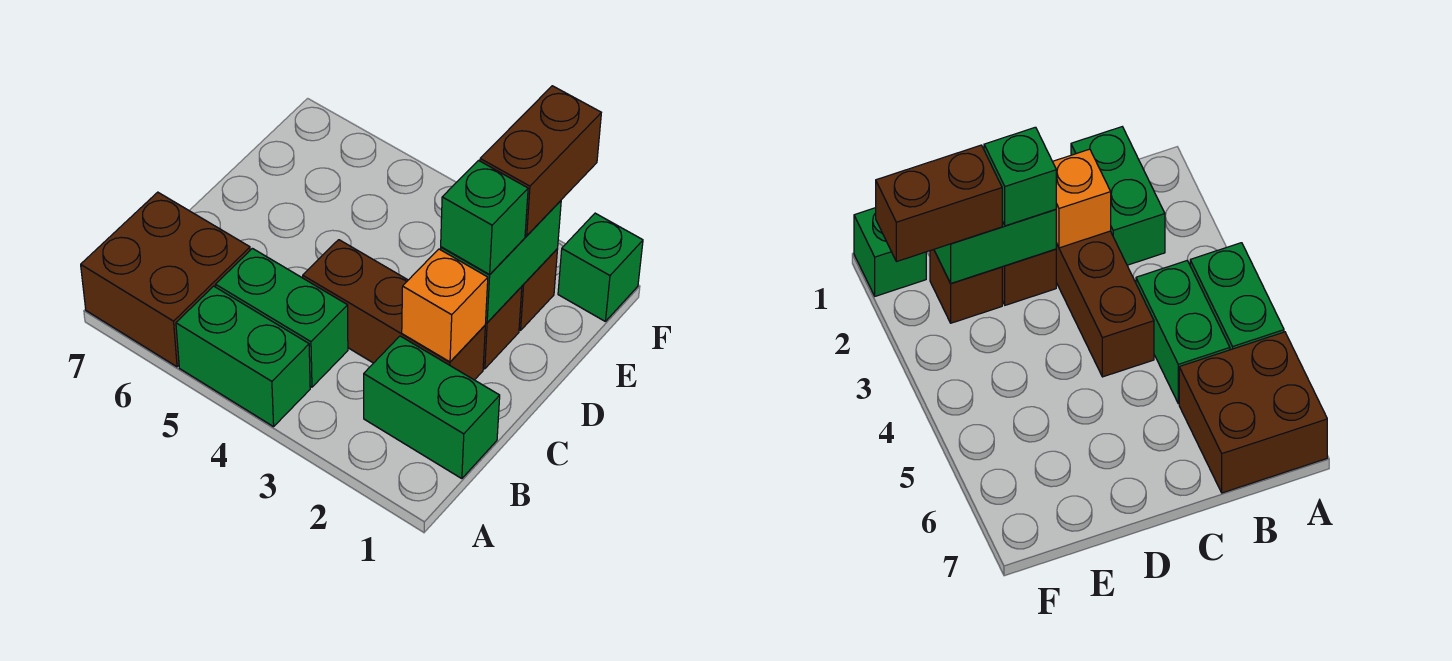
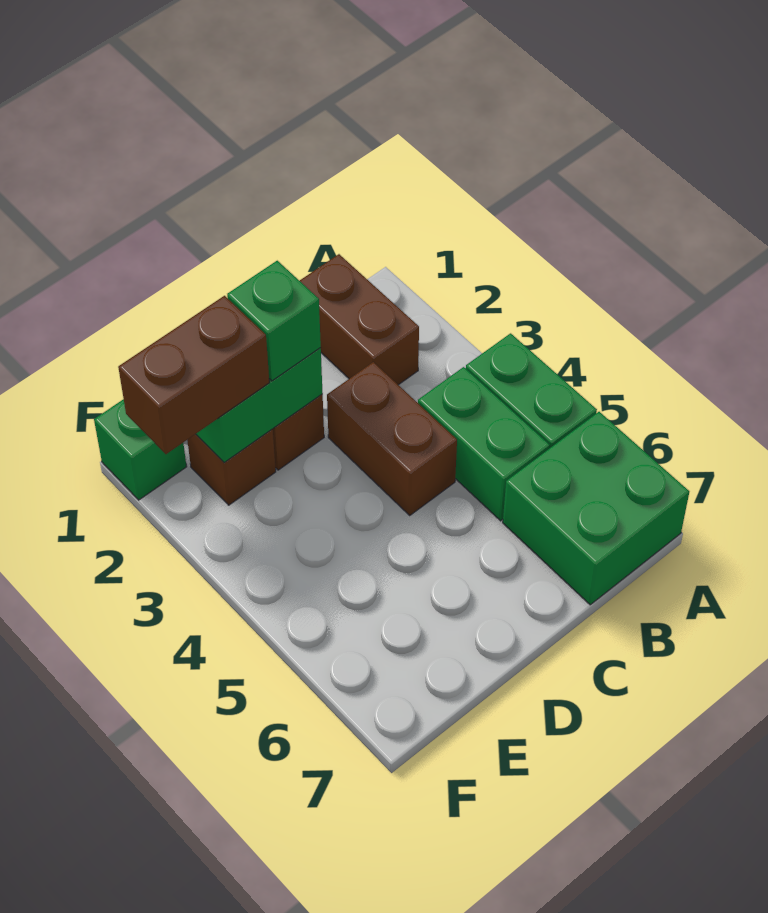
brown brick A6:B7 level 1 -> green brick A6:B7 level 1
green brick B1:B2 level 1 -> brown brick B1:B2 level 1
brown brick C2:C4 level 1 -> brown brick C3:C4 level 1
orange brick C2 level 2 -> none

